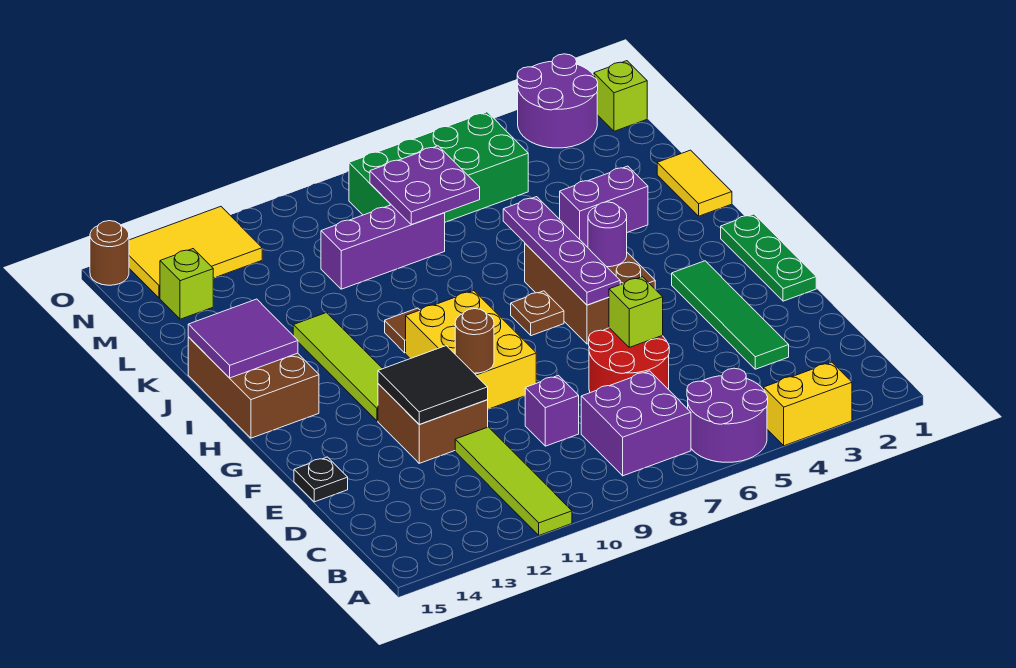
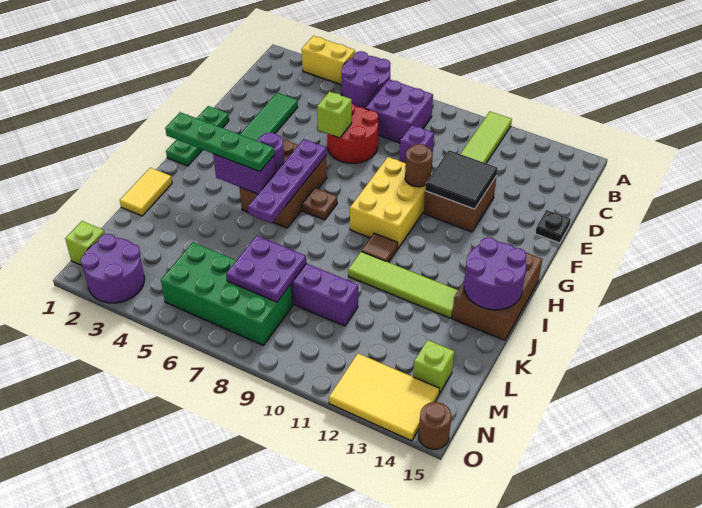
lime tile G12:J12 level 1 -> lime tile J10:J13 level 1
none -> green plate I2:I5 level 3
purple tile I14:J15 level 2 -> purple round brick I14:J15 level 2

